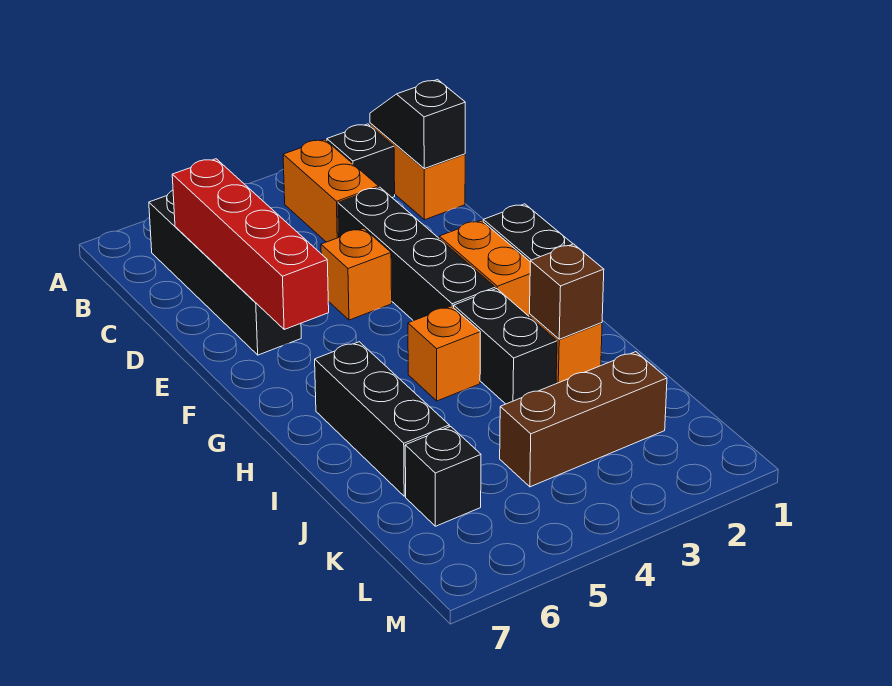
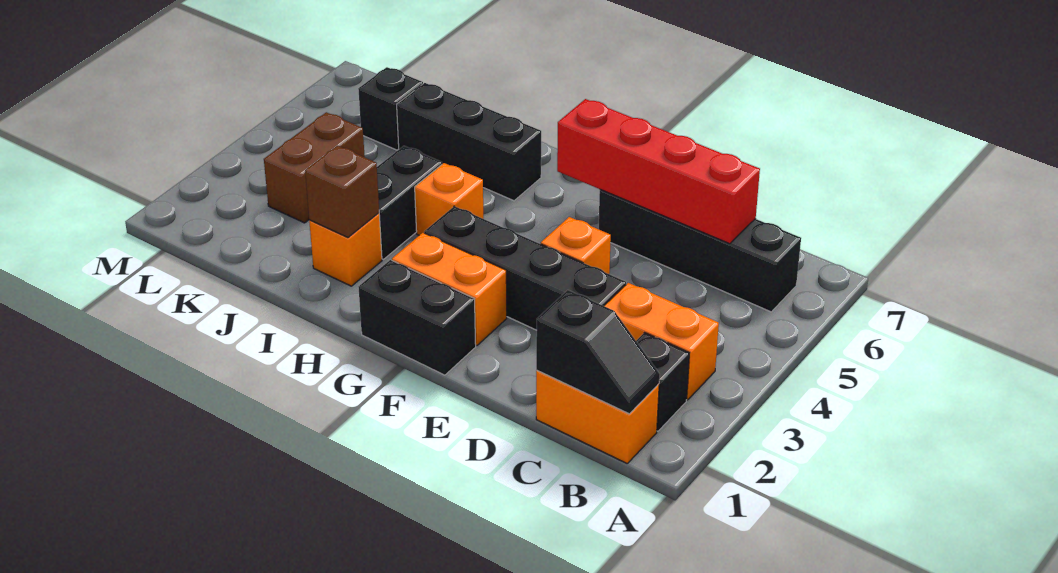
black brick H3:I3 level 1 -> black brick I3:I4 level 1
brown brick K2:K4 level 1 -> brown brick K3:K4 level 1

